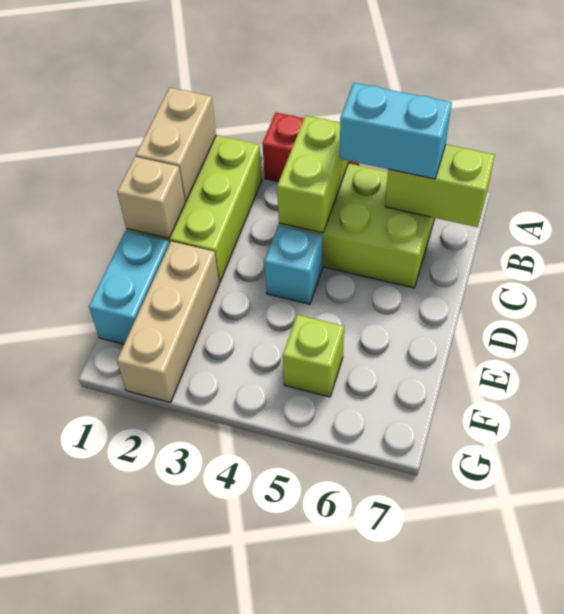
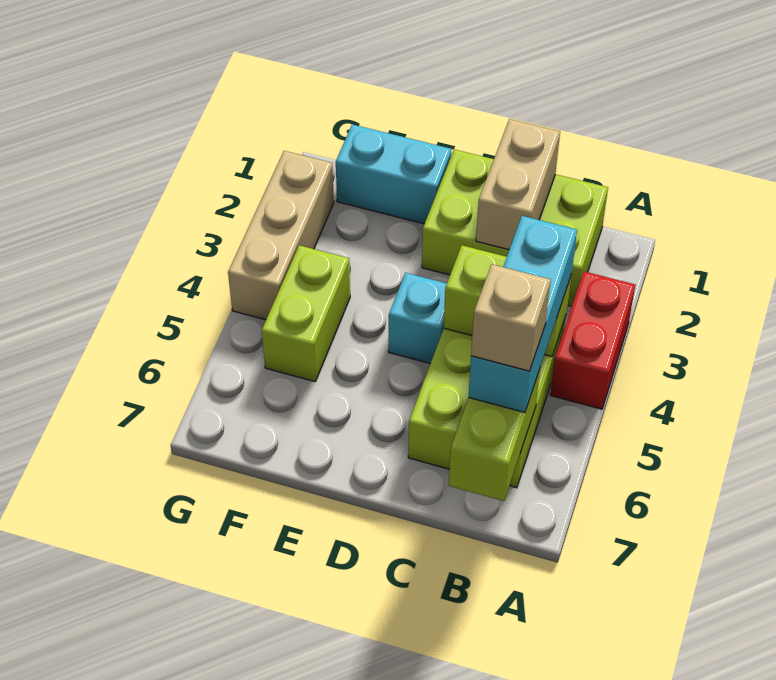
tan brick B1:C1 level 2 -> tan brick C1:C2 level 2
cyan brick B5:B6 level 3 -> cyan brick B4:B6 level 3
tan brick D1 level 2 -> tan brick B6 level 4
tan brick E2:G2 level 1 -> tan brick G2:G4 level 1
lime brick F5 level 1 -> lime brick F4:F5 level 1

